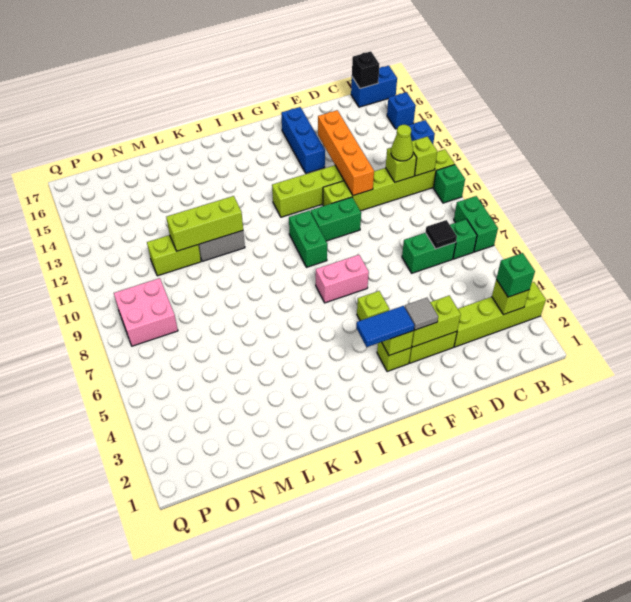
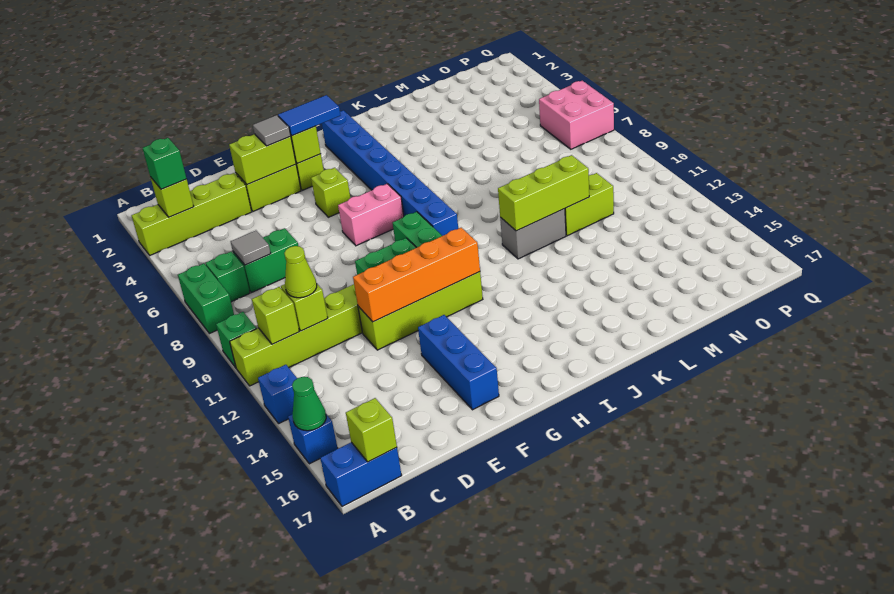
none -> green cone A15 level 2
black brick B17 level 2 -> lime brick B17 level 2
black tile C7 level 2 -> grey tile C7 level 2
orange brick E11:E14 level 2 -> orange brick E12:H12 level 2
none -> blue brick I2:I9 level 1
pink brick O8:P9 level 1 -> pink brick P6:Q7 level 1

